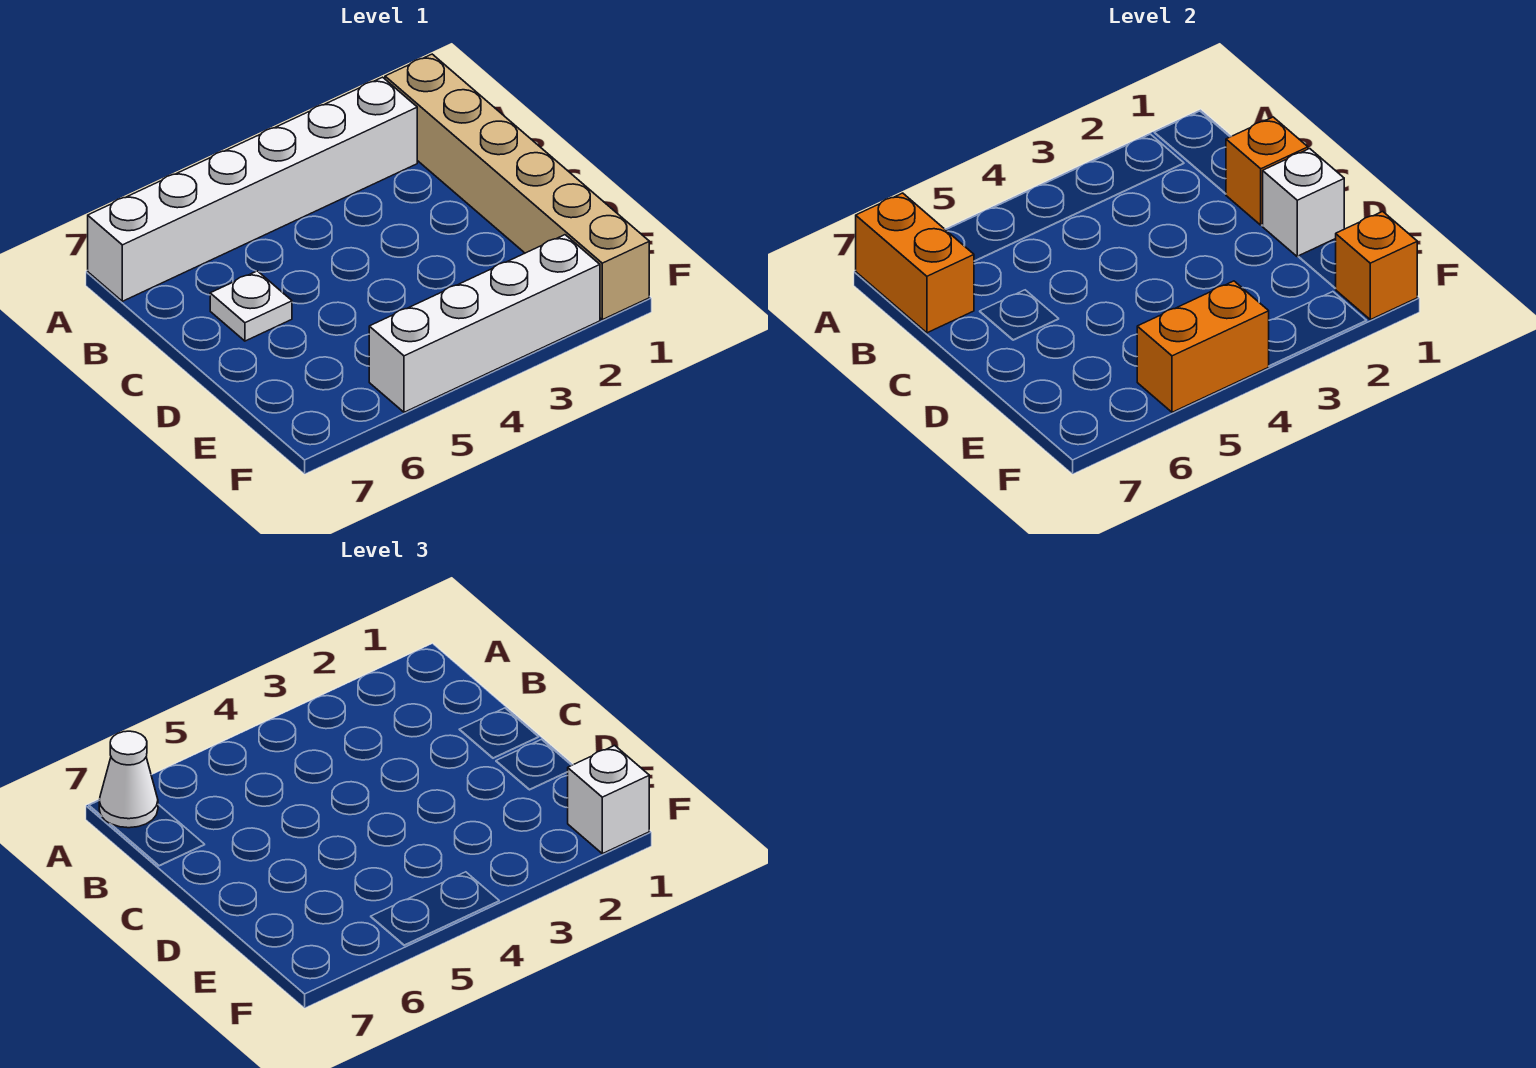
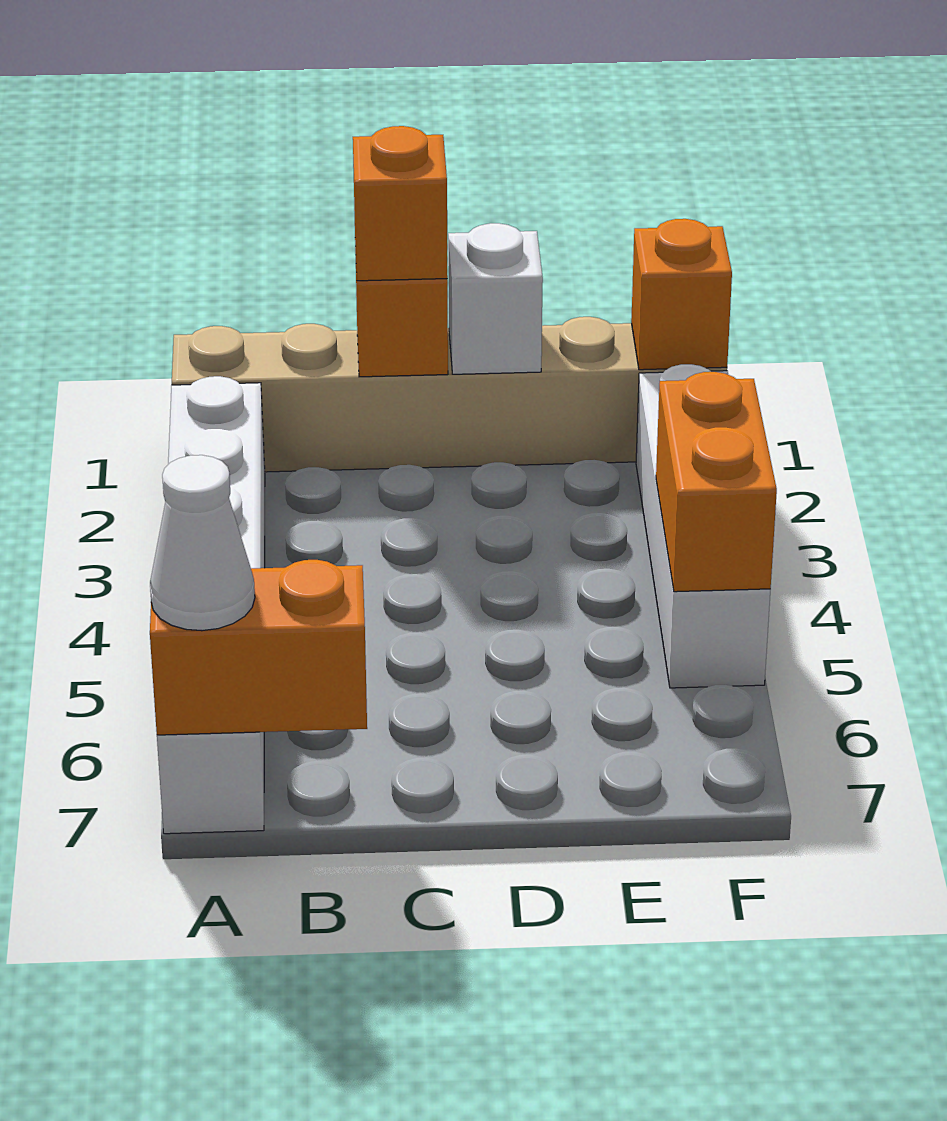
none -> orange brick C1 level 3
white plate C6 level 1 -> none
white brick F1 level 3 -> none

